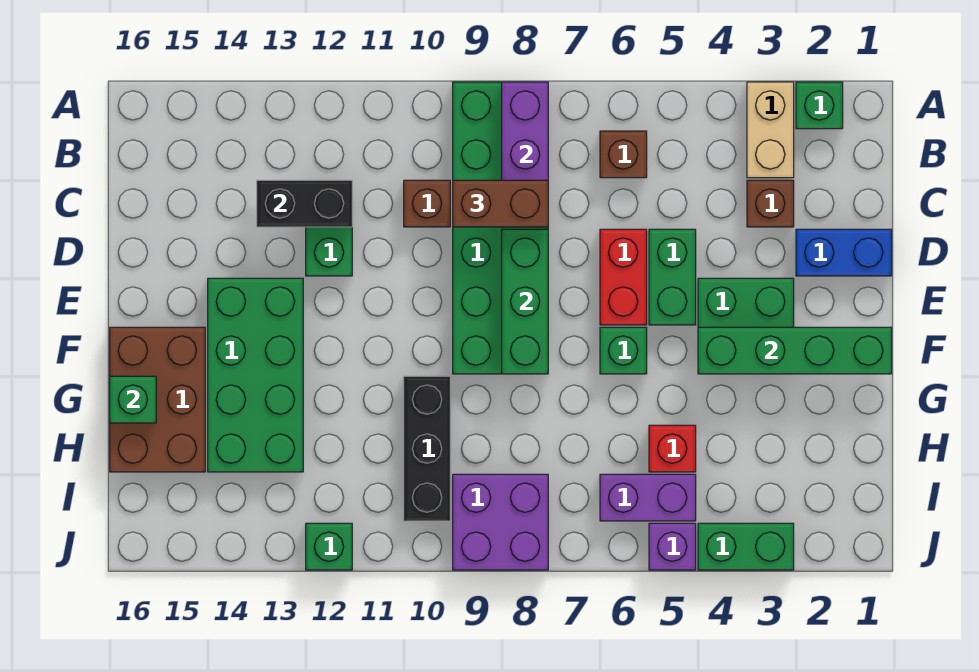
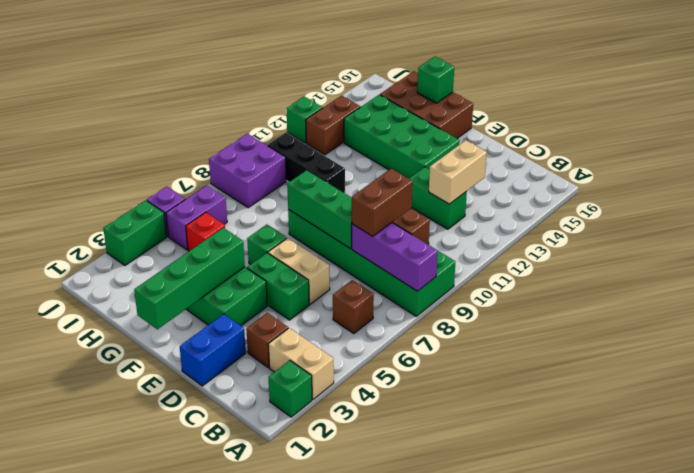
black brick C12:C13 level 2 -> tan brick C12:C13 level 2
red brick D6:E6 level 1 -> tan brick D6:E6 level 1
none -> brown brick I12:I13 level 1

